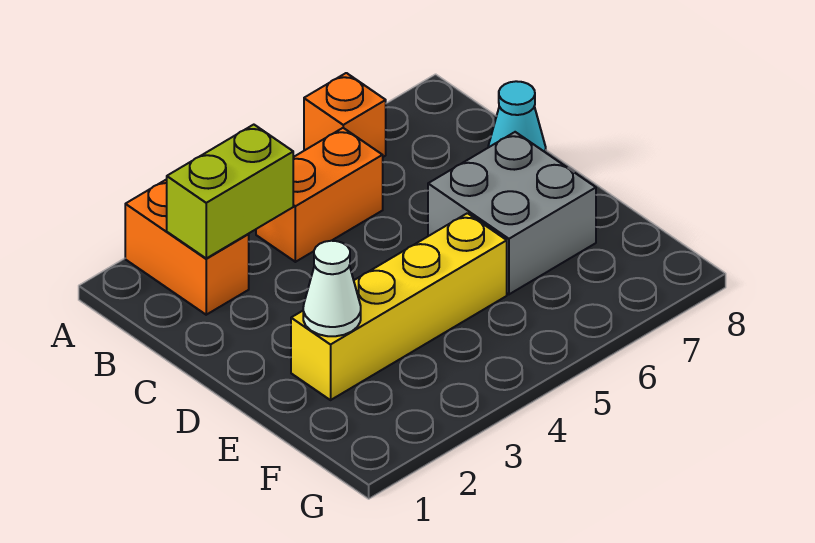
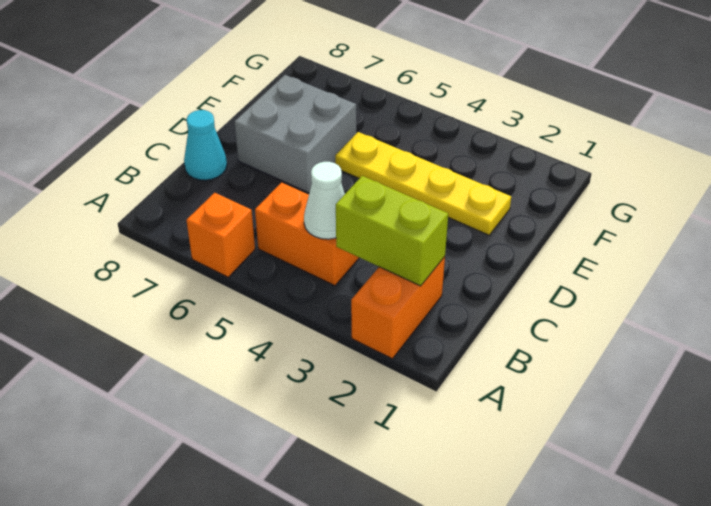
yellow brick E2:E5 level 1 -> yellow plate E2:E5 level 1
white cone E2 level 2 -> white cone B4 level 2

